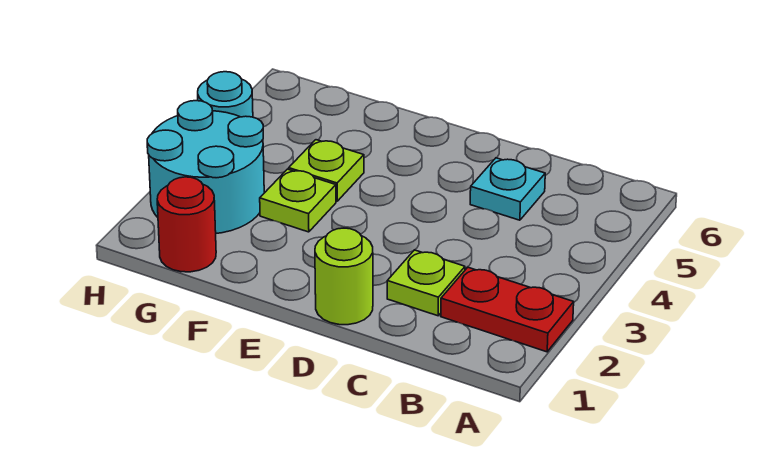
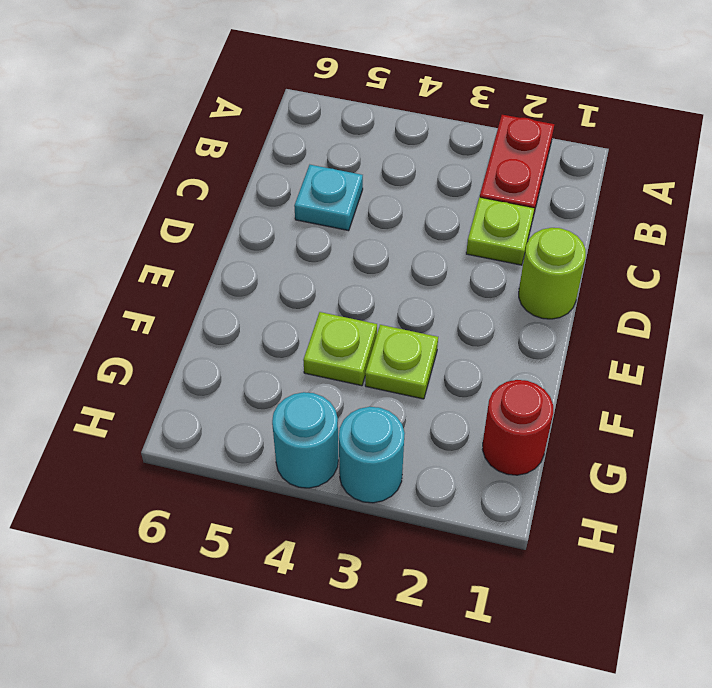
cyan round brick G2:H3 level 1 -> cyan round brick H3 level 1

